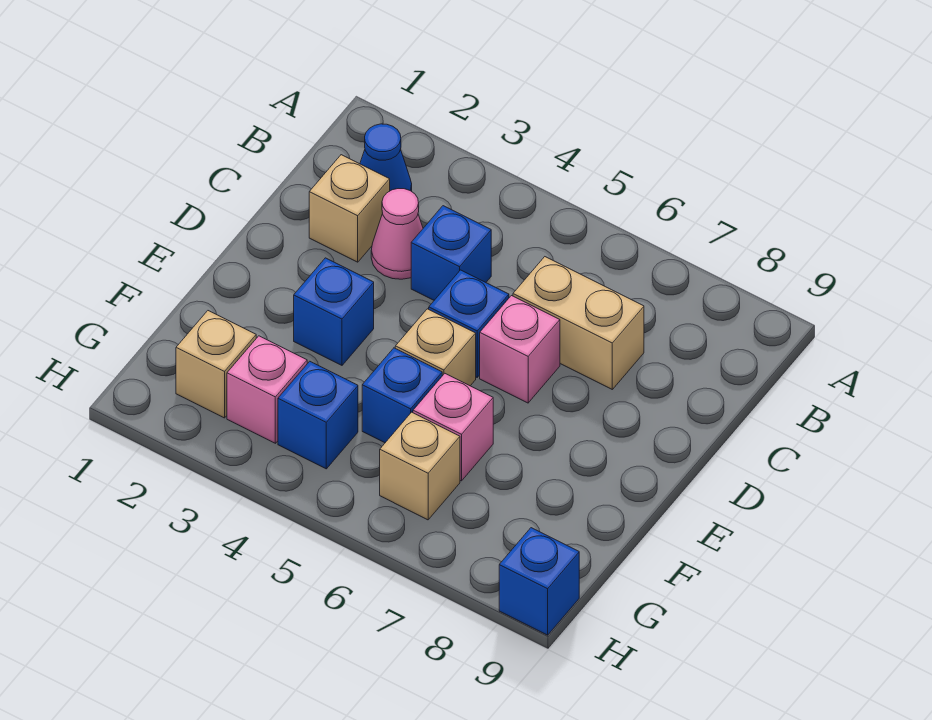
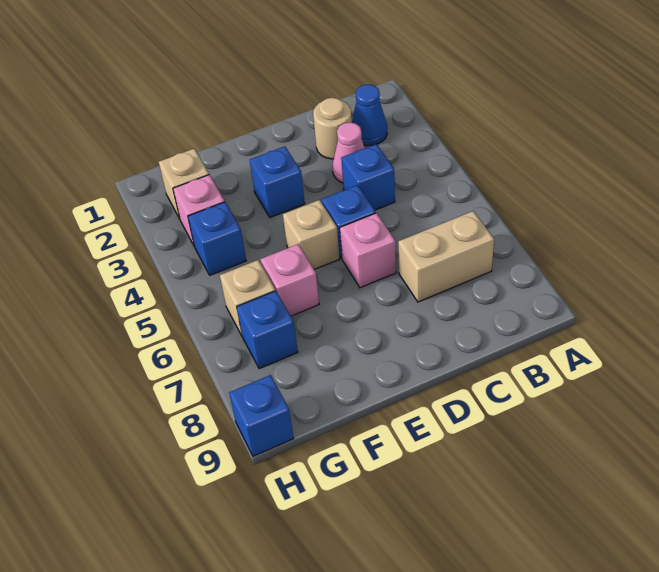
tan brick C2 level 1 -> tan round brick C2 level 1
tan brick C6:C7 level 1 -> tan brick B7:C7 level 1
blue brick F5 level 1 -> blue brick G7 level 1

